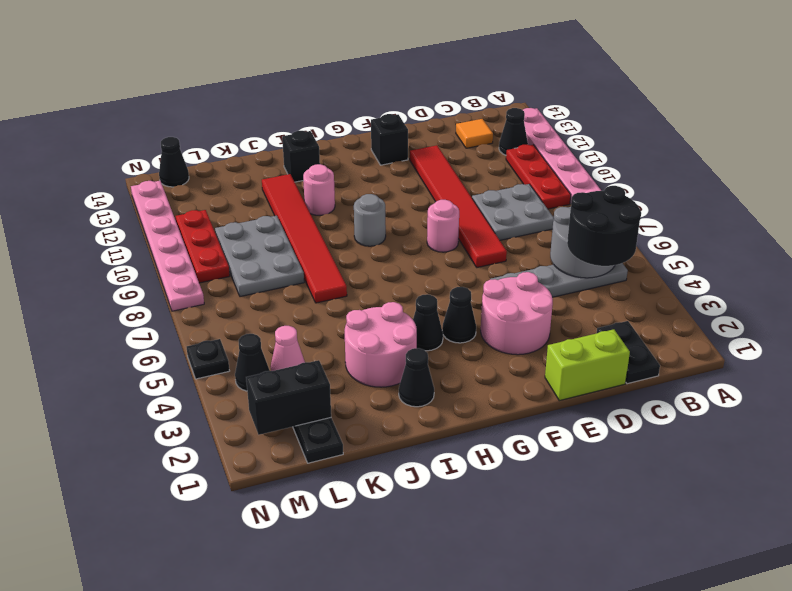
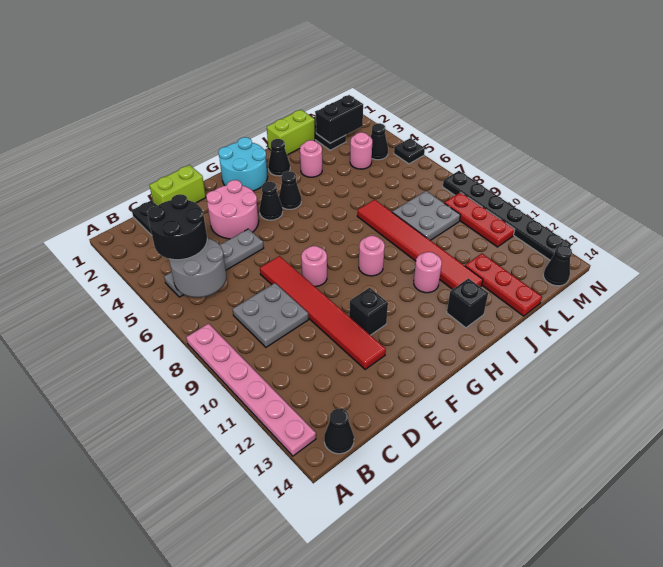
red plate B9:B11 level 1 -> red plate K12:K14 level 1
black cone B12 level 1 -> black cone B14 level 1
orange tile C13 level 1 -> none
black brick F13 level 1 -> black brick F11 level 1
none -> cyan round brick G1:H2 level 1
grey round brick H9 level 1 -> pink round brick H9 level 1
pink round brick I3:J4 level 1 -> pink round brick J3 level 1
none -> lime brick J1:K1 level 1
grey plate K8:L10 level 1 -> grey plate K8:L9 level 1
pink cone L4 level 1 -> pink round brick L4 level 1
pink plate N8:N13 level 1 -> black plate N8:N13 level 1

